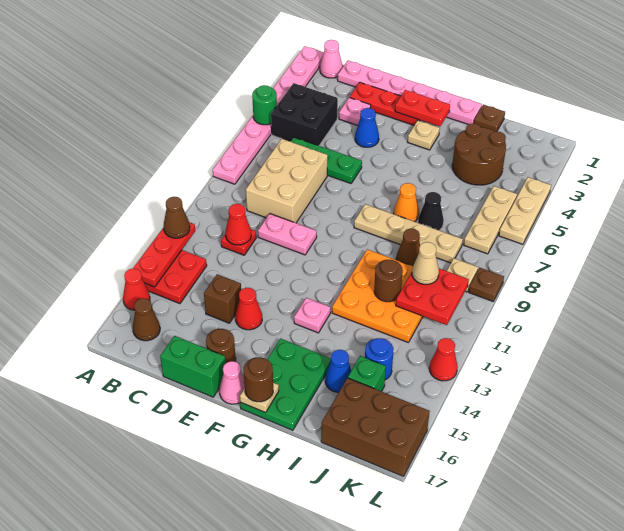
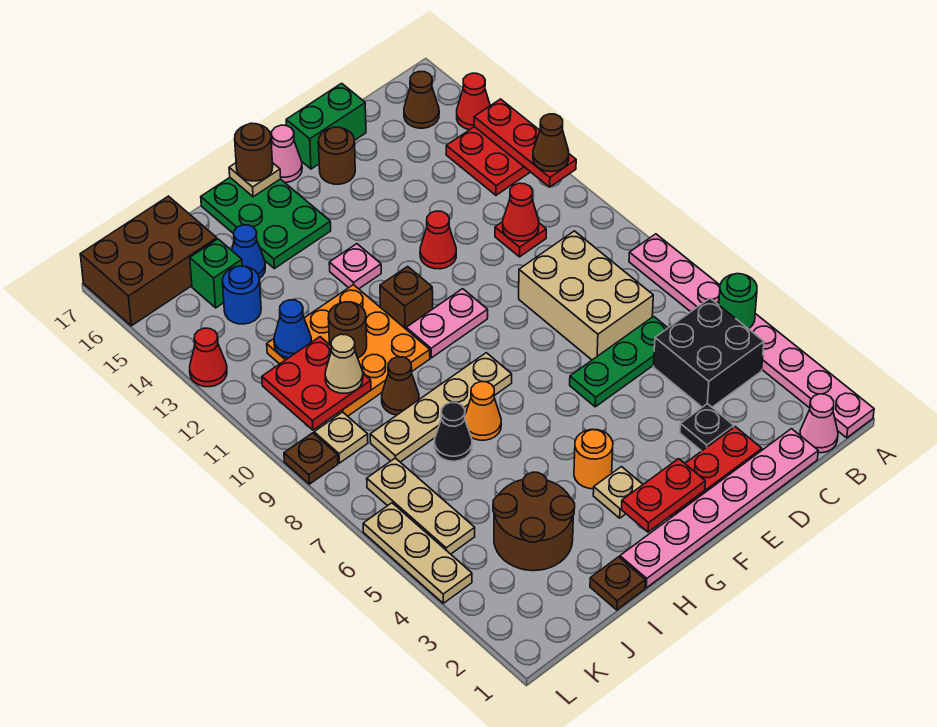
pink plate D3 level 1 -> black plate D3 level 1
pink plate D10:E10 level 1 -> pink plate F10:G10 level 1
brown brick D14 level 1 -> brown brick G11 level 1
blue cone E4 level 1 -> blue cone J12 level 2
red cone E14 level 1 -> red cone E12 level 1
none -> orange round brick G4 level 1

